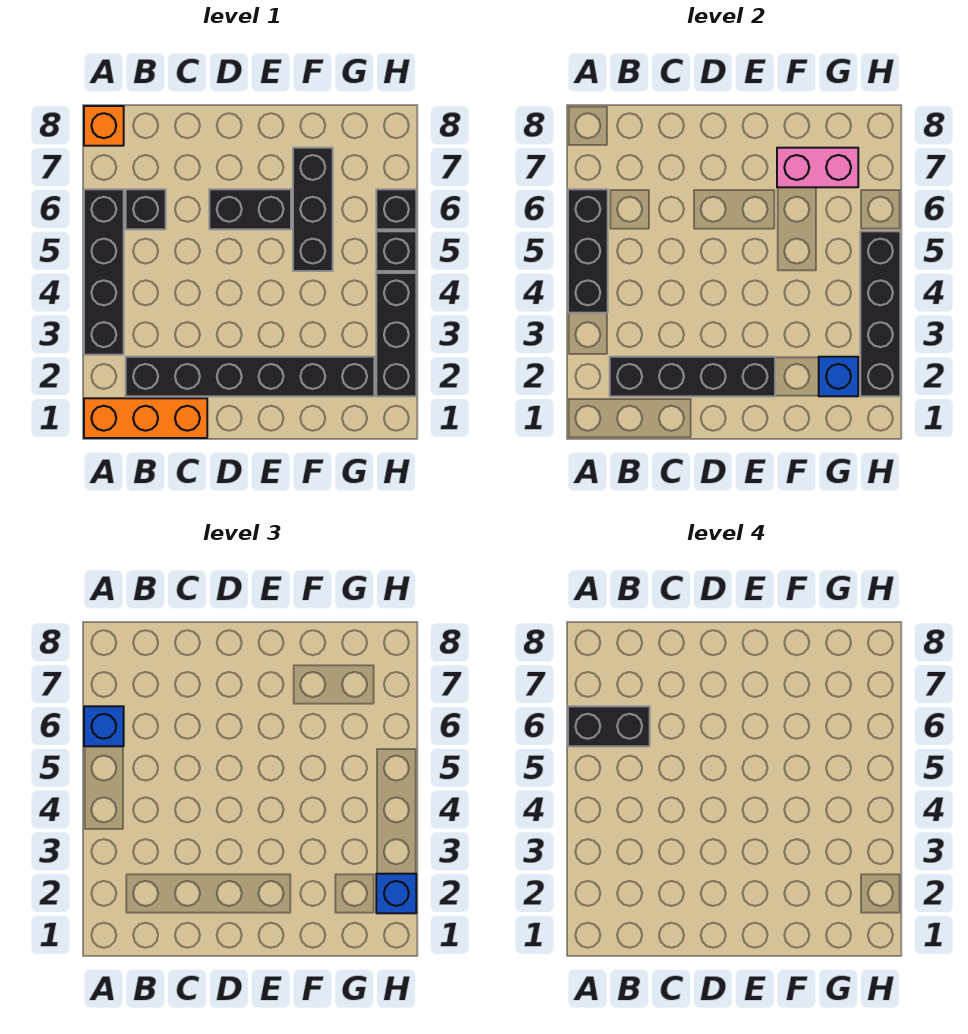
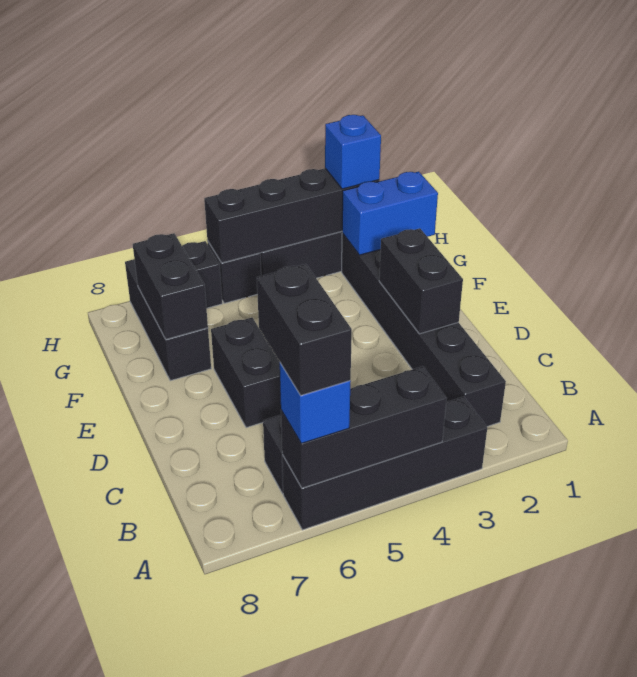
orange brick A1:C1 level 1 -> none
orange brick A8 level 1 -> none
black brick B2:E2 level 2 -> black brick D2:E2 level 2
black brick F5:F7 level 1 -> black brick F7:H7 level 1
pink brick F7:G7 level 2 -> black brick F7:G7 level 2
blue brick G2 level 2 -> blue brick G1:G2 level 2

